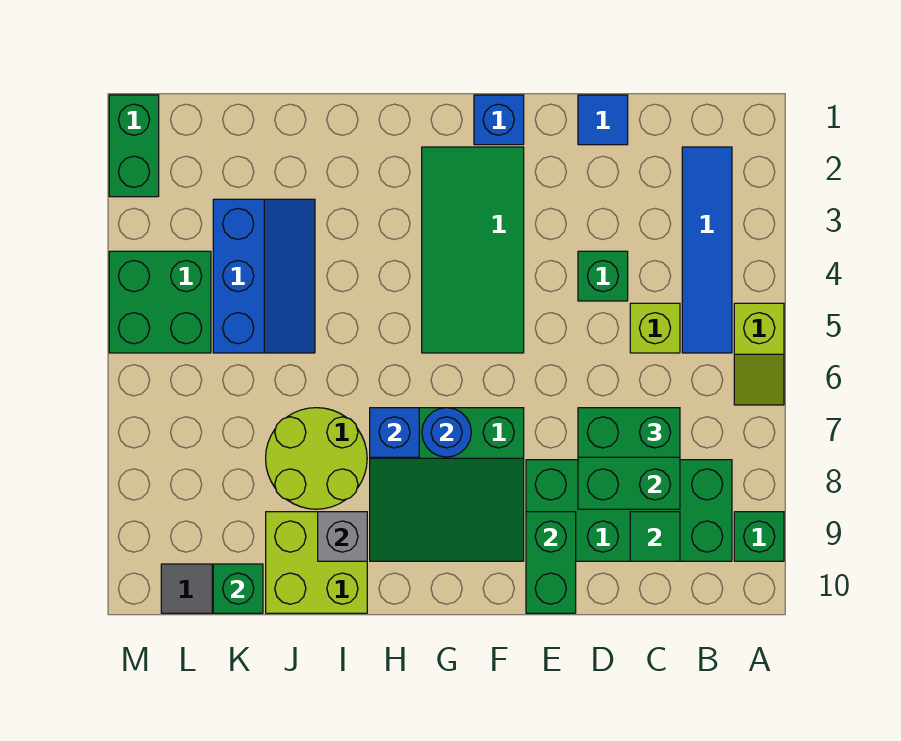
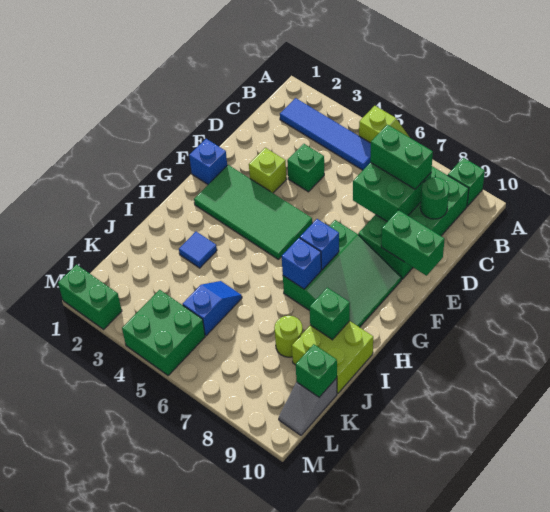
lime brick C5 level 1 -> lime brick E3 level 1
green brick C7:D7 level 3 -> green brick C7:C8 level 3
green tile C9 level 2 -> green round brick C9 level 2
blue tile D1 level 1 -> blue tile I3 level 1
blue round brick G7 level 2 -> blue brick G7 level 2
lime round brick I7:J8 level 1 -> lime round brick J8 level 1
grey brick I9 level 2 -> green brick I9 level 2
blue slope J3:K5 level 1 top K -> blue slope J5:K5 level 1 top K

